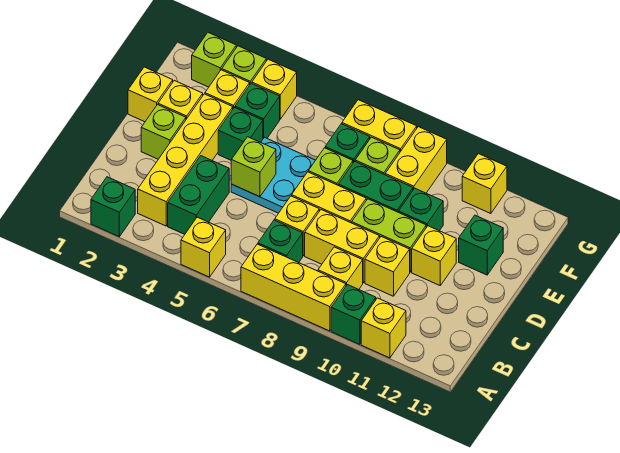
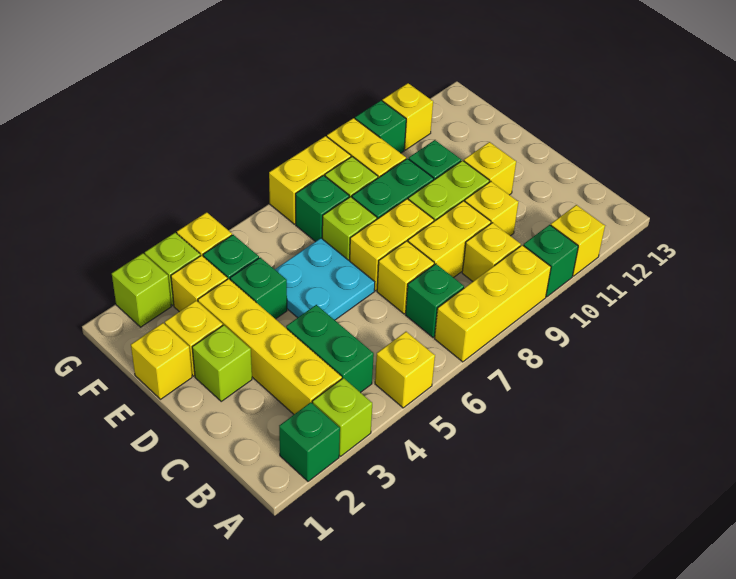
lime brick D5 level 2 -> lime brick A3 level 1
green brick E12 level 1 -> green brick G10 level 1

